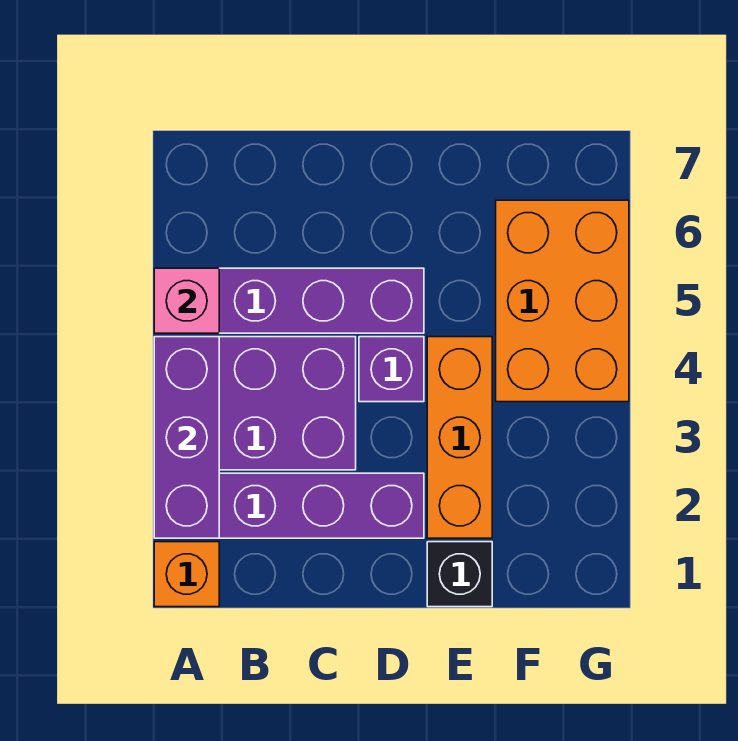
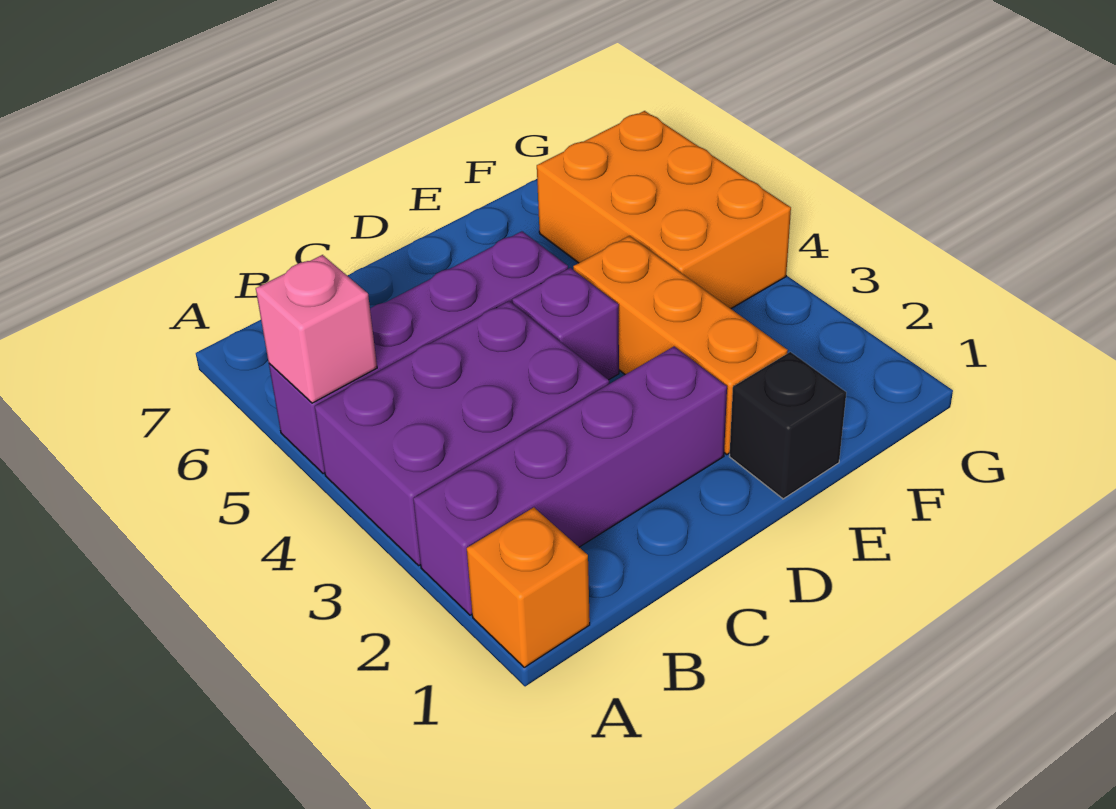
purple brick A2:A4 level 2 -> none

